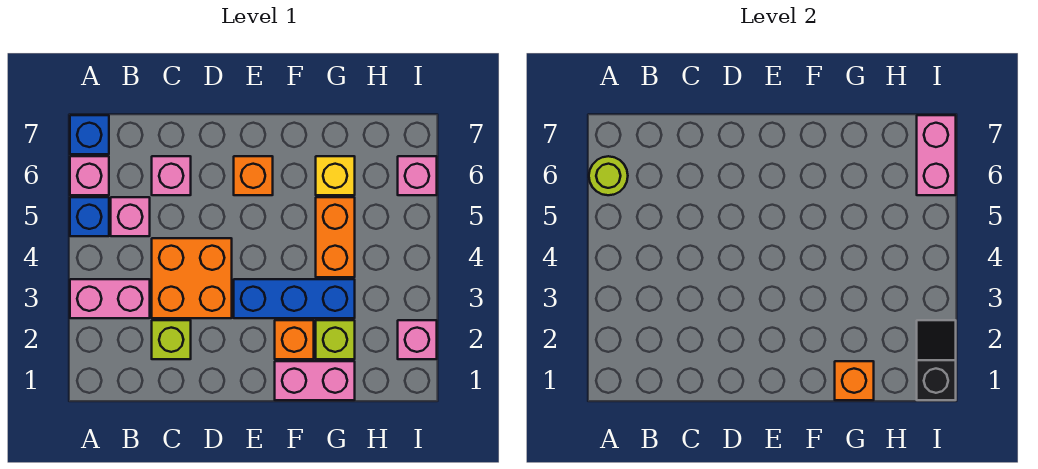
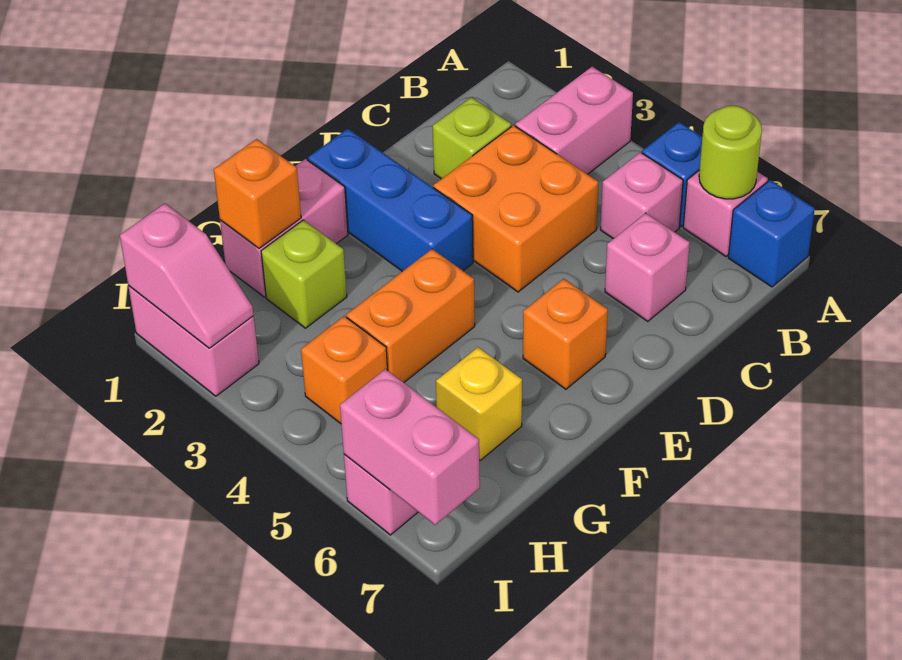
blue brick E3:G3 level 1 -> blue brick E1:E3 level 1
orange brick F2 level 1 -> orange brick H4 level 1
orange brick G4:G5 level 1 -> orange brick F4:G4 level 1
black slope I1:I2 level 2 top 1 -> pink slope I1:I2 level 2 top 1
pink brick I2 level 1 -> pink brick I1:I2 level 1

